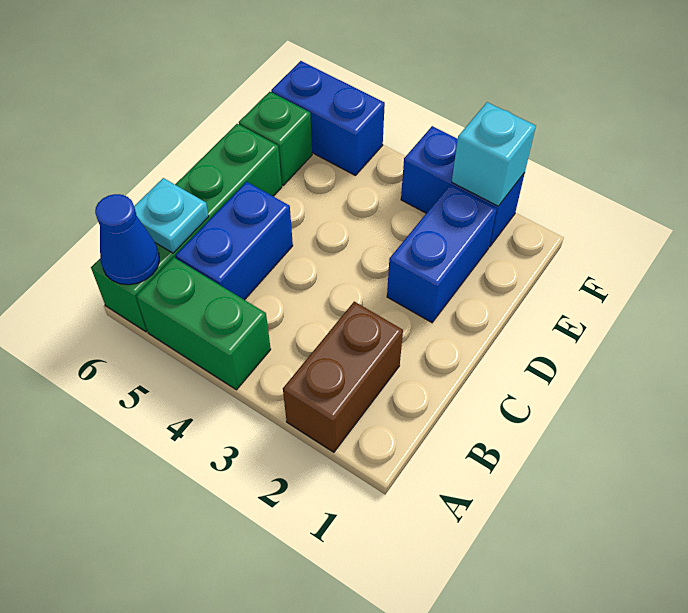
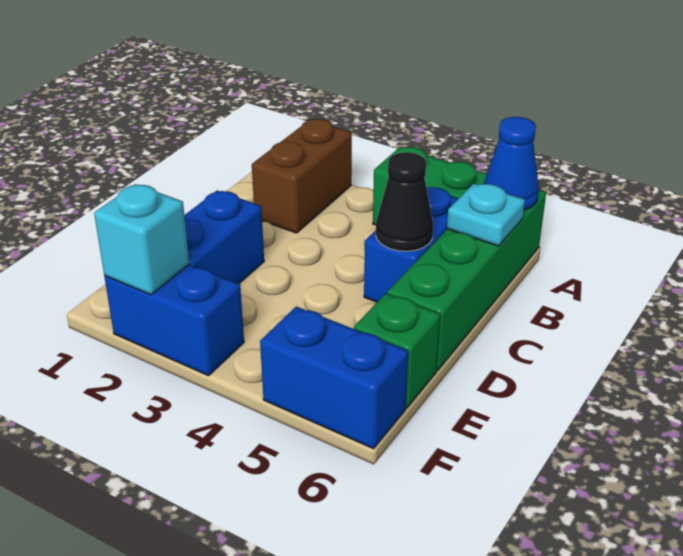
none -> black cone C5 level 2

